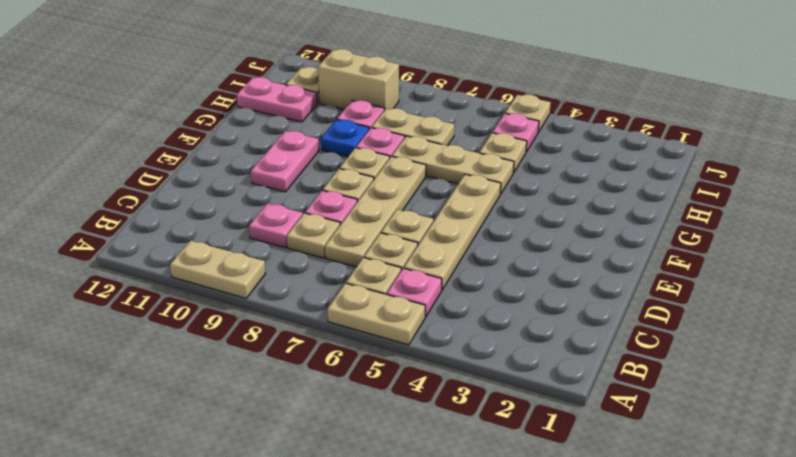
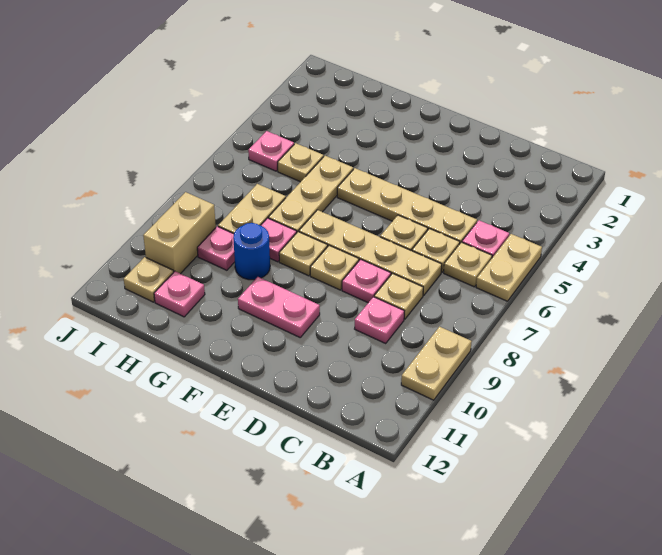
blue plate G9 level 1 -> blue round brick G9 level 1
pink plate H11:H12 level 1 -> pink plate H11 level 1
tan plate J5 level 1 -> none

